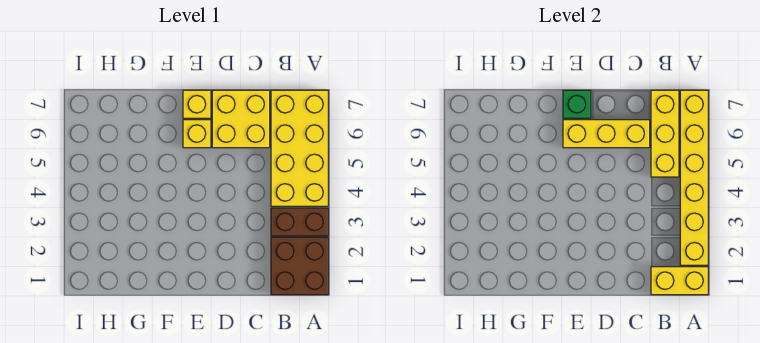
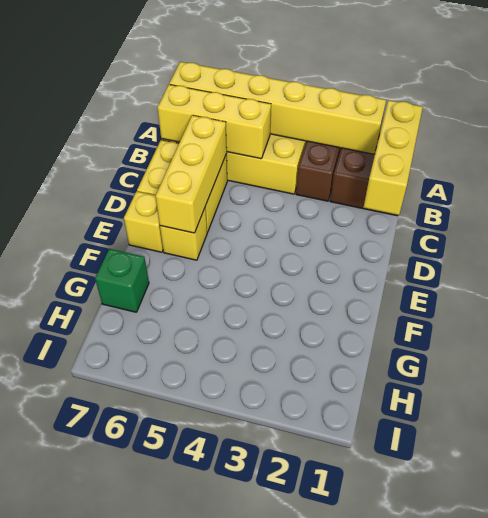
yellow brick A1:B1 level 2 -> yellow brick A1:C1 level 2
green brick E7 level 2 -> green brick G7 level 1

